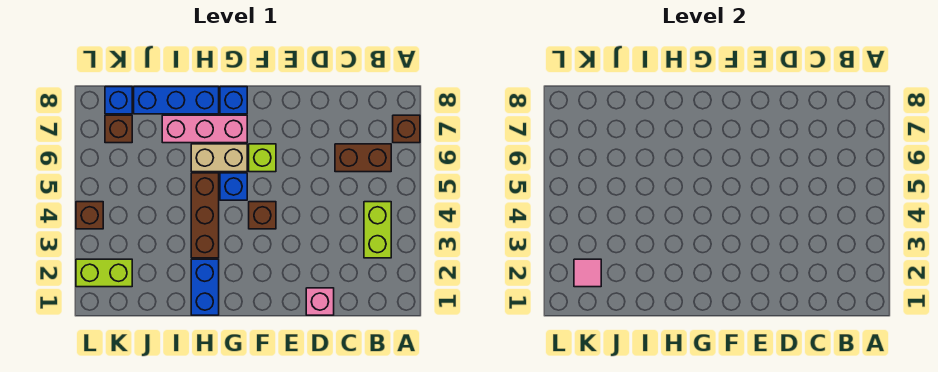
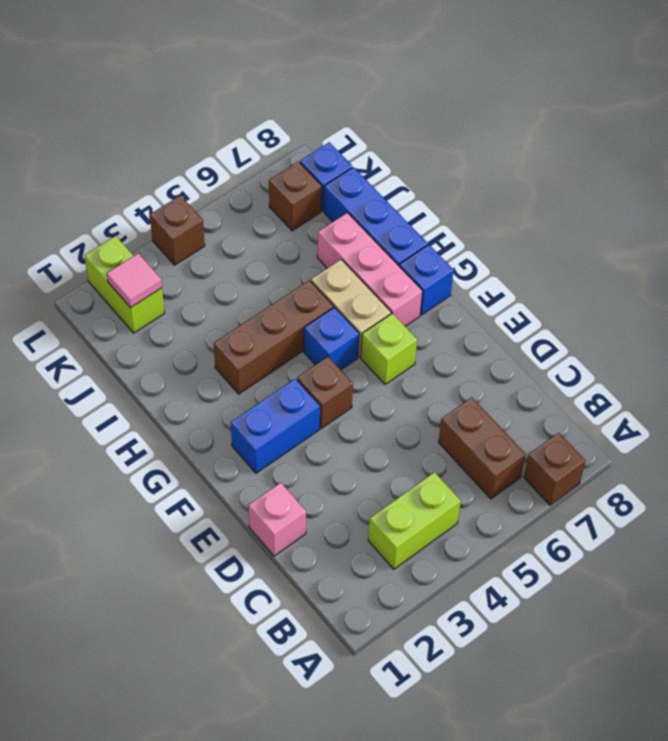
blue brick H1:H2 level 1 -> blue brick F2:F3 level 1

